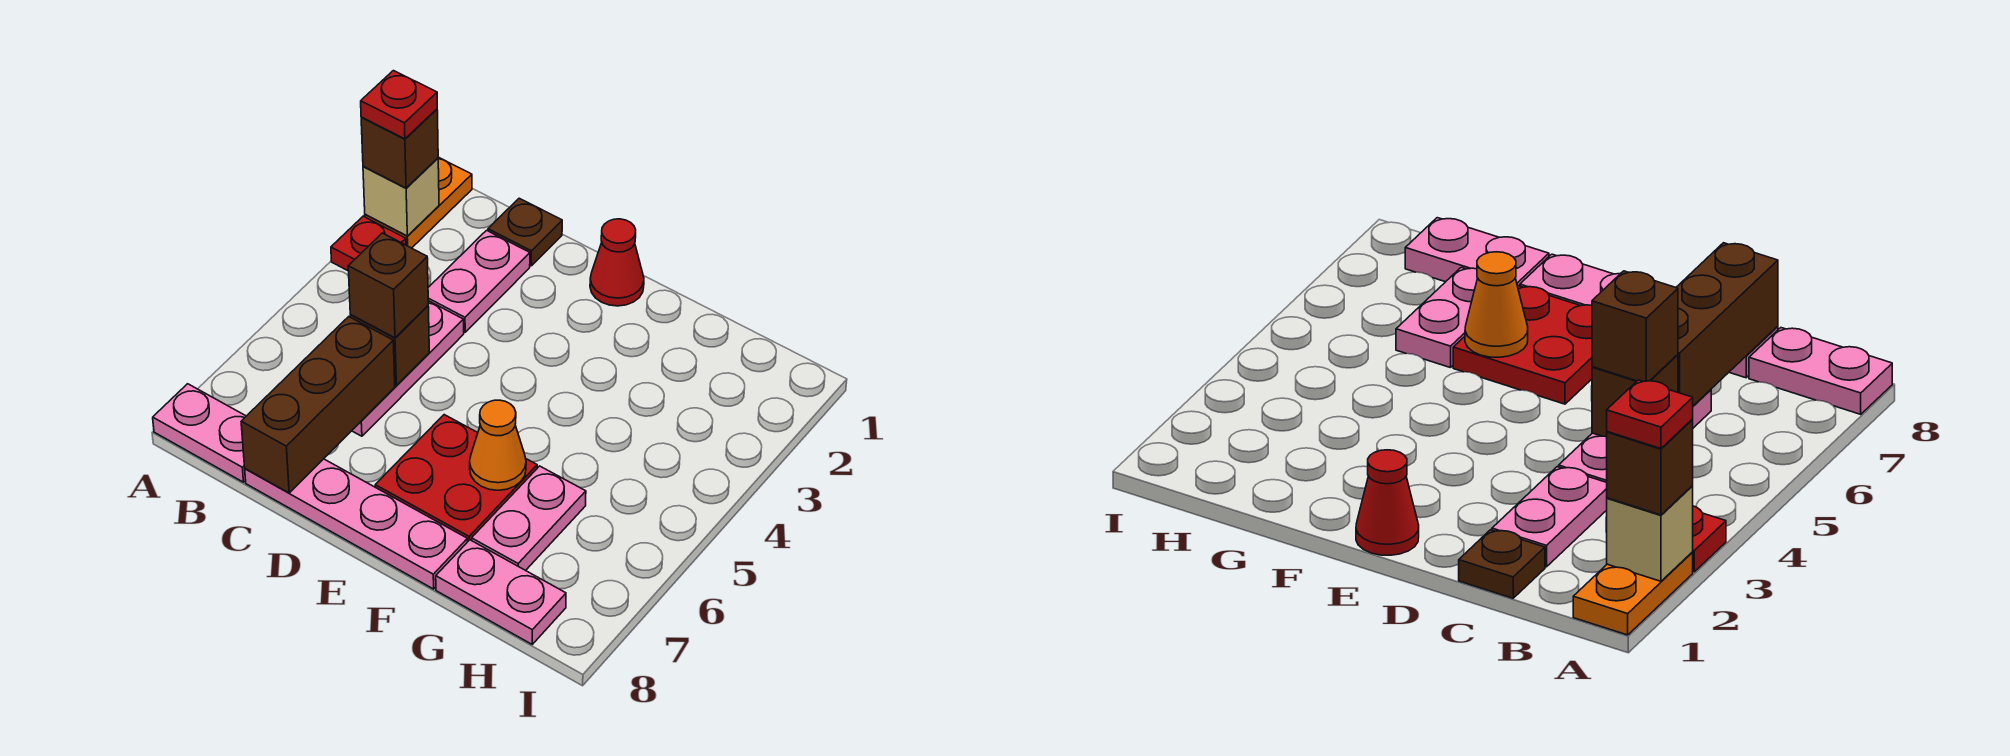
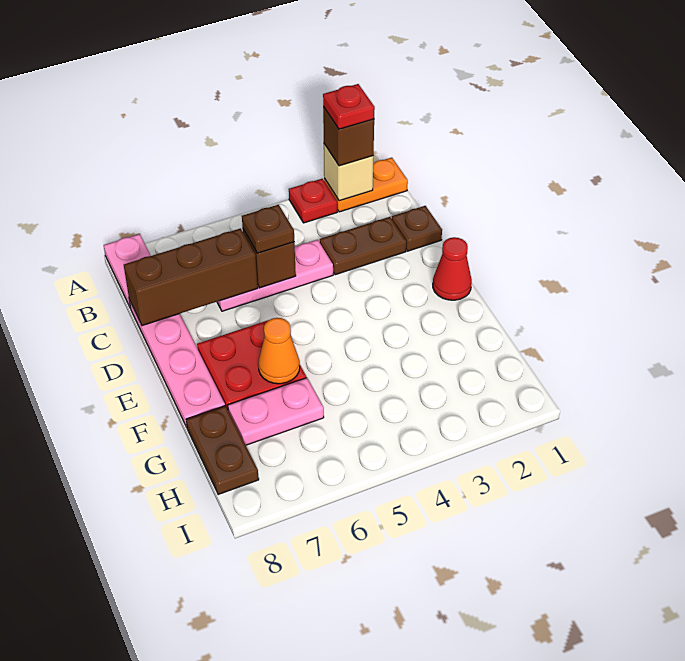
pink plate C2:C3 level 1 -> brown plate C2:C3 level 1
brown brick C5 level 3 -> brown plate C5 level 3
pink plate G8:H8 level 1 -> brown plate G8:H8 level 1

